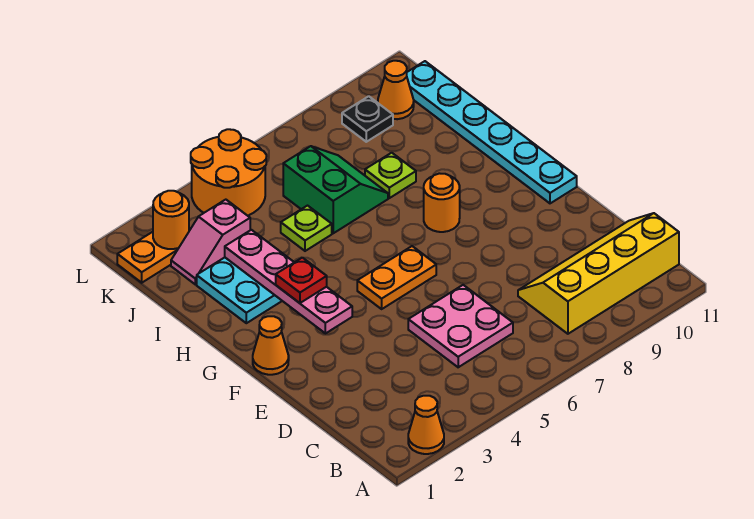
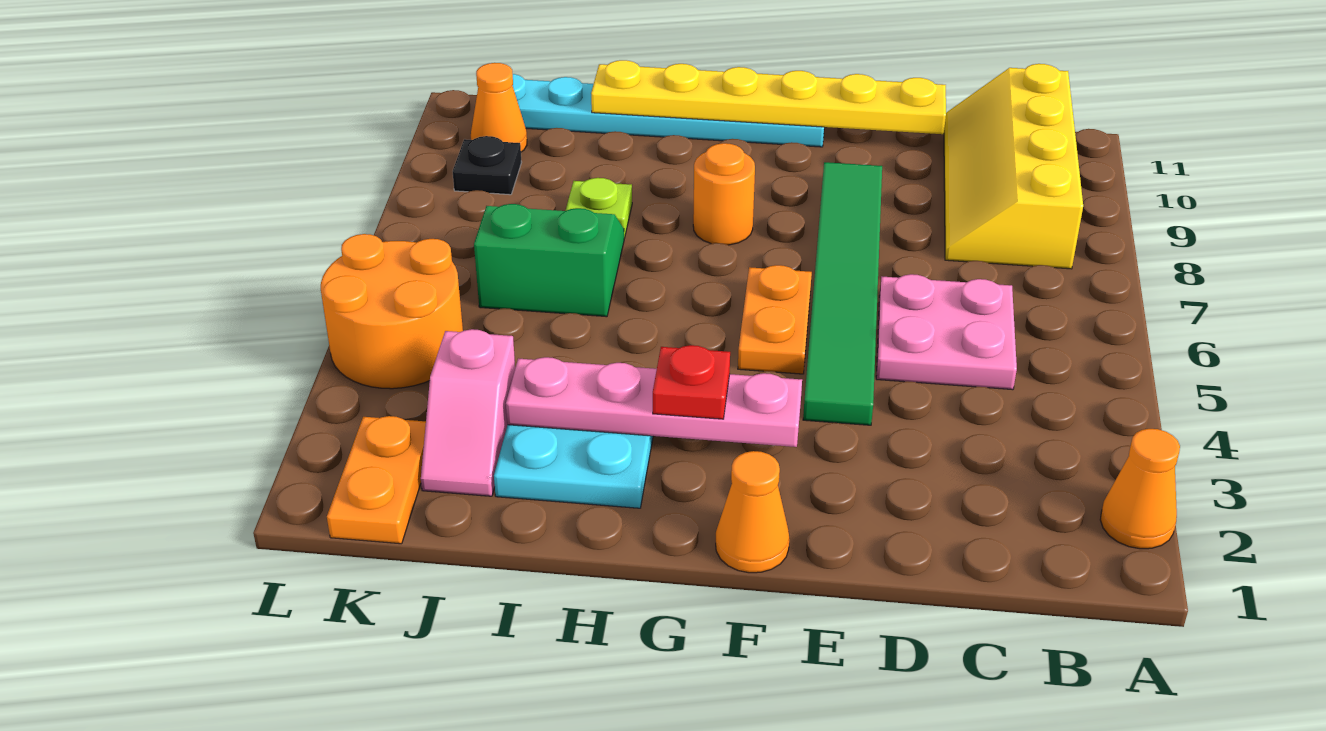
none -> yellow plate D11:I11 level 2
none -> green tile E4:E9 level 1
lime plate I5 level 1 -> none
orange round brick K2 level 2 -> none

